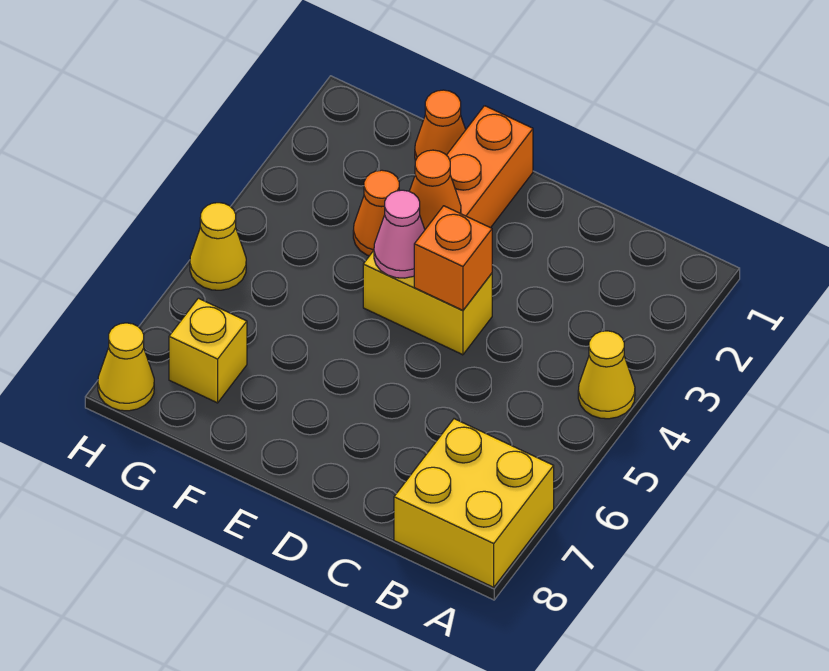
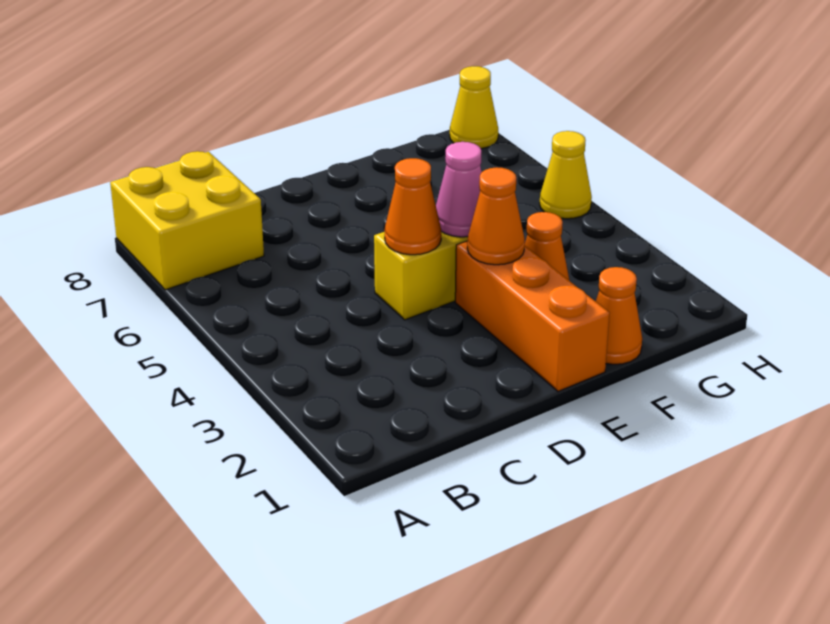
yellow cone A4 level 1 -> none
orange brick D4 level 2 -> orange cone D4 level 2
yellow brick G7 level 1 -> none

